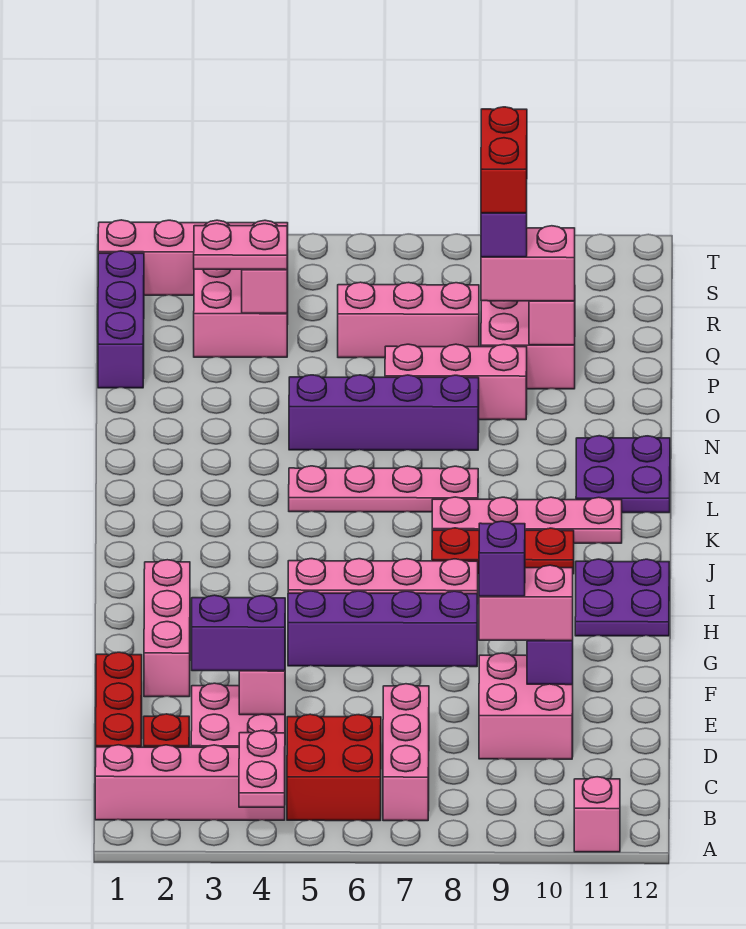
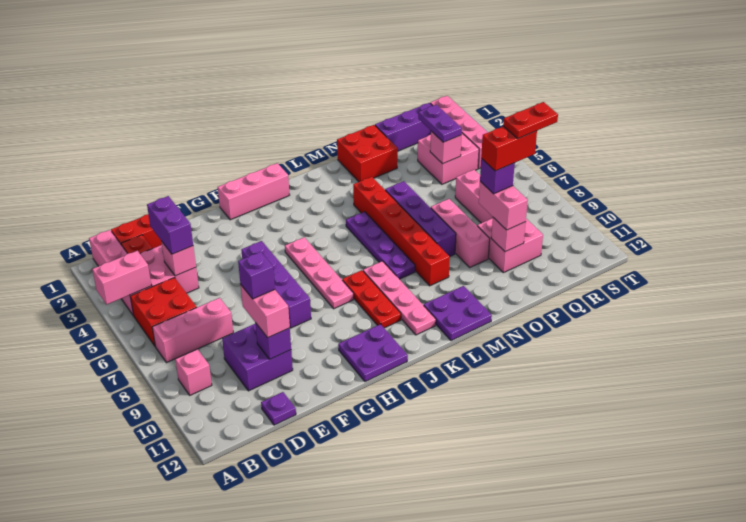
pink plate A4:B4 level 2 -> pink brick A4:B4 level 2
pink brick A11 level 1 -> pink brick B9 level 1
pink brick D9:E10 level 1 -> purple brick D9:E10 level 1
none -> purple plate D12 level 1
pink brick F2:H2 level 1 -> pink brick H1:J1 level 1
pink plate L5:L8 level 1 -> purple plate L5:L8 level 1
none -> red brick M4:M9 level 1
none -> red brick N1:O2 level 1
pink plate Q3:Q4 level 3 -> purple plate Q3:Q4 level 3
none -> red plate Q9:R9 level 6

